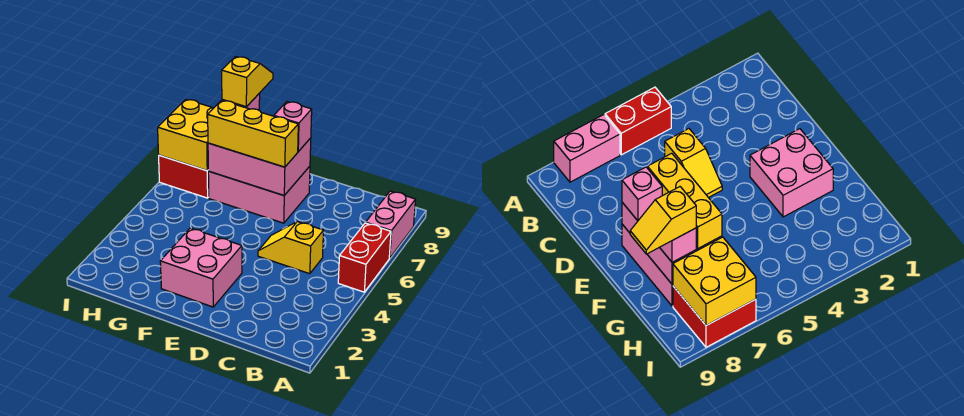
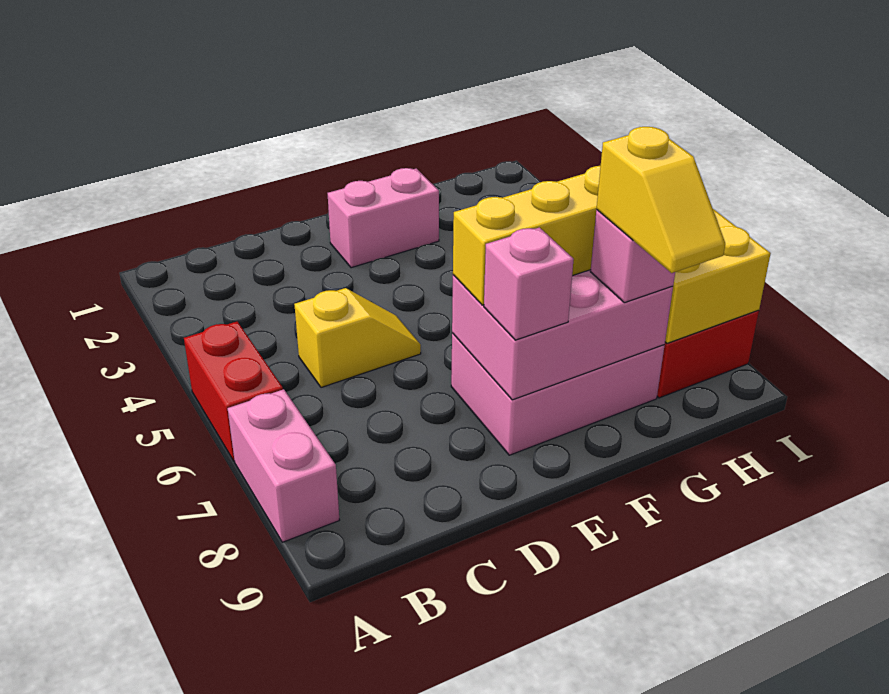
pink brick E2:F3 level 1 -> pink brick E2:F2 level 1

